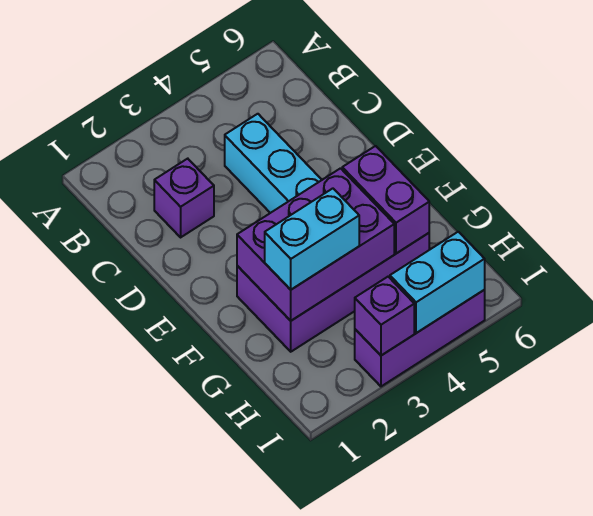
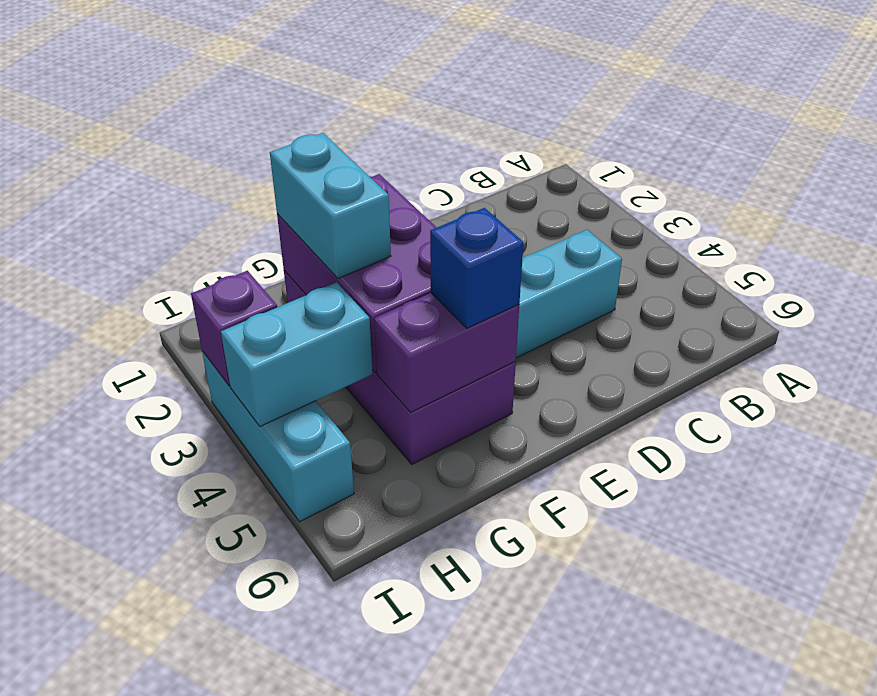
purple brick C2 level 1 -> none
none -> blue brick F5 level 3
purple brick I3:I5 level 1 -> cyan brick I3:I5 level 1
cyan brick I4:I5 level 2 -> cyan brick H4:I4 level 2

